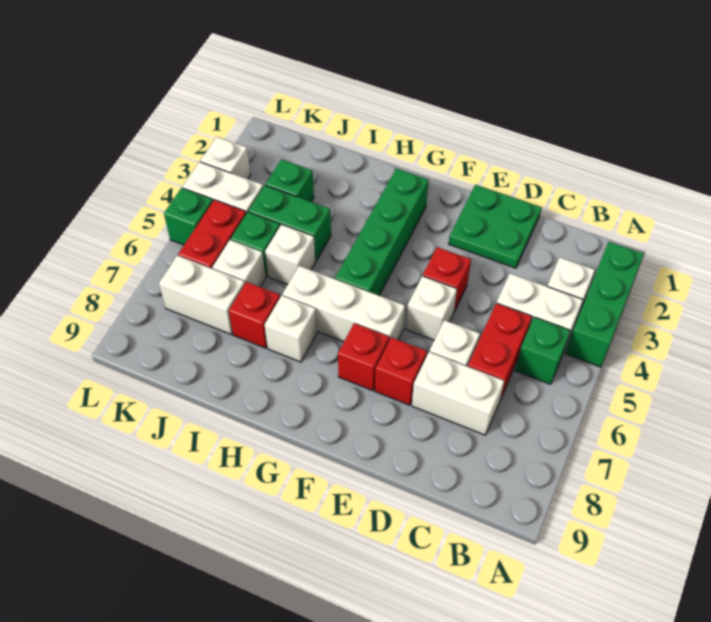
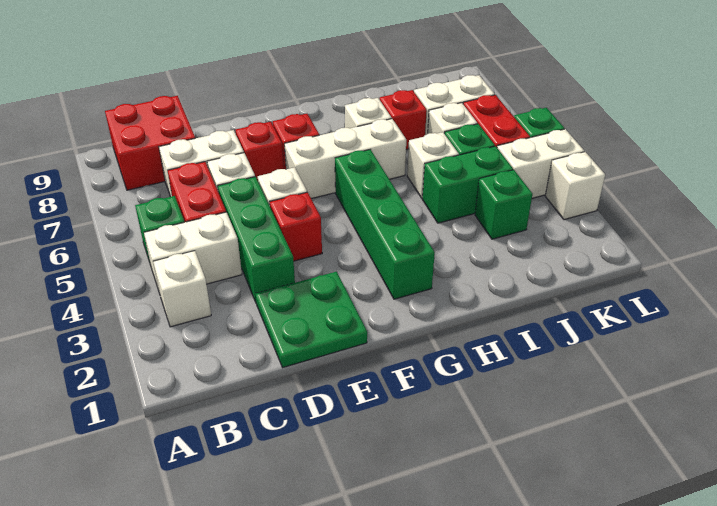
green brick A2:A4 level 1 -> green brick D3:D5 level 1
none -> red brick B8:C9 level 1

